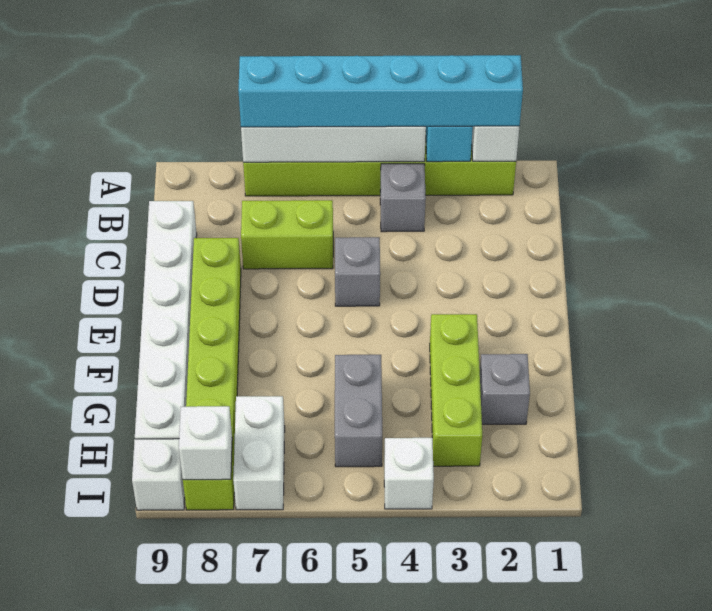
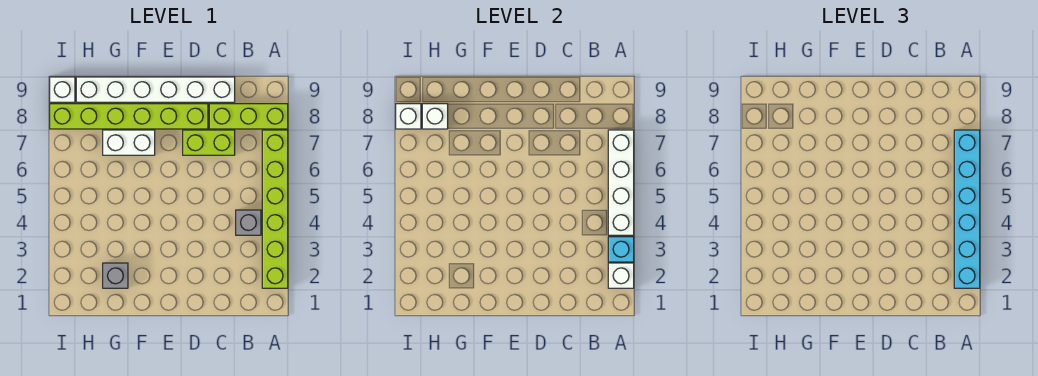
lime brick C6:C7 level 1 -> lime brick C7:D7 level 1
grey brick D5 level 1 -> none
lime brick F3:H3 level 1 -> lime brick A8:C8 level 1
grey brick G5:H5 level 1 -> none
white brick H7:I7 level 1 -> white brick F7:G7 level 1
white brick I4 level 1 -> white brick H8 level 2

